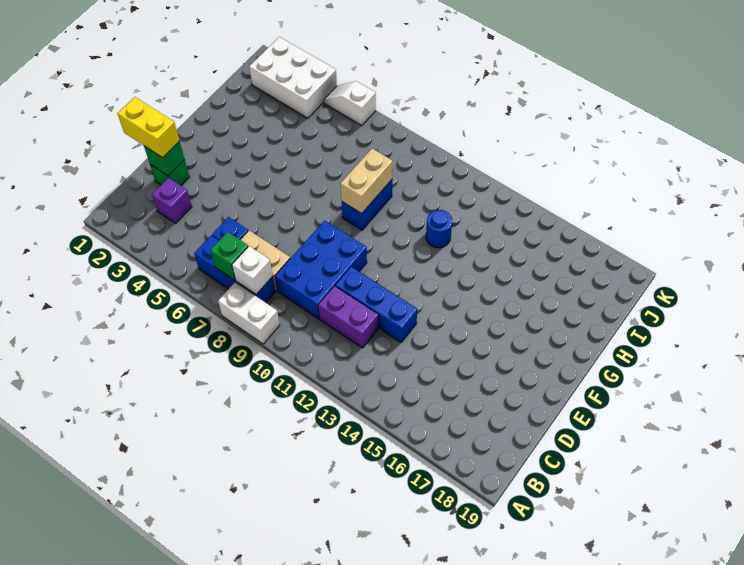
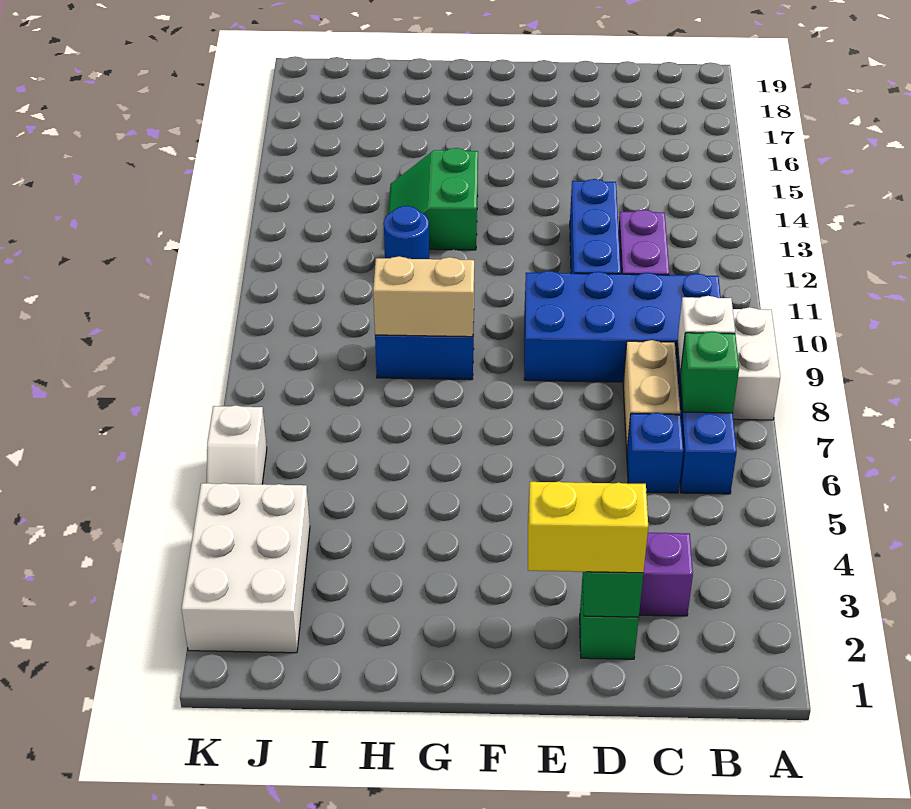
blue brick C9:E10 level 1 -> blue brick B9:E10 level 1
yellow brick D1:D2 level 3 -> yellow brick D2:E2 level 3
none -> green slope G13:H14 level 1 top G

